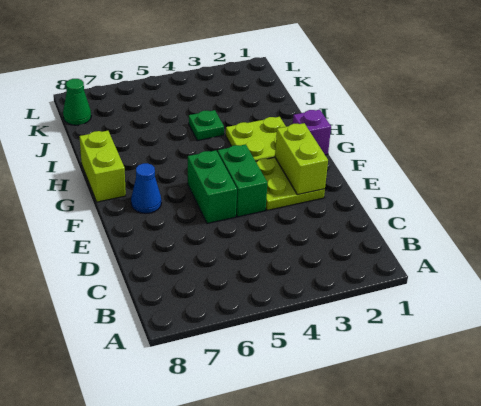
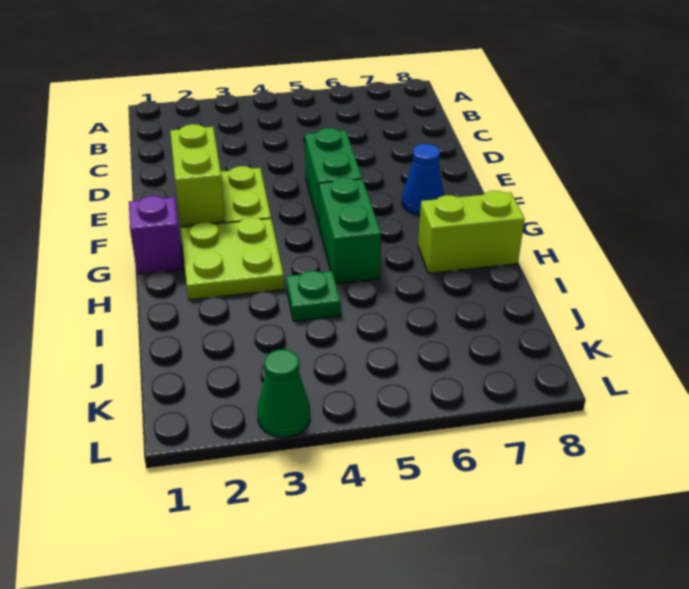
green brick E4:F4 level 1 -> green brick G5:H5 level 1
lime brick G8:H8 level 1 -> lime brick H7:H8 level 1
green cone K8 level 1 -> green cone L3 level 1

